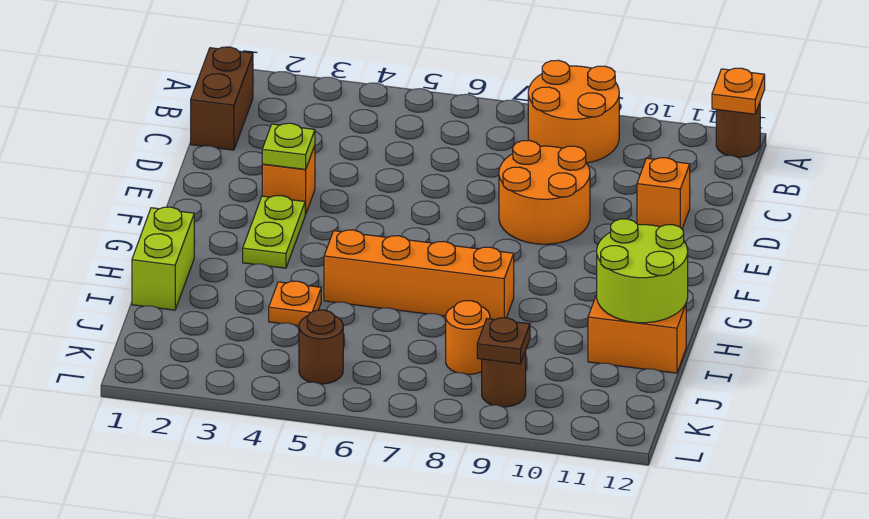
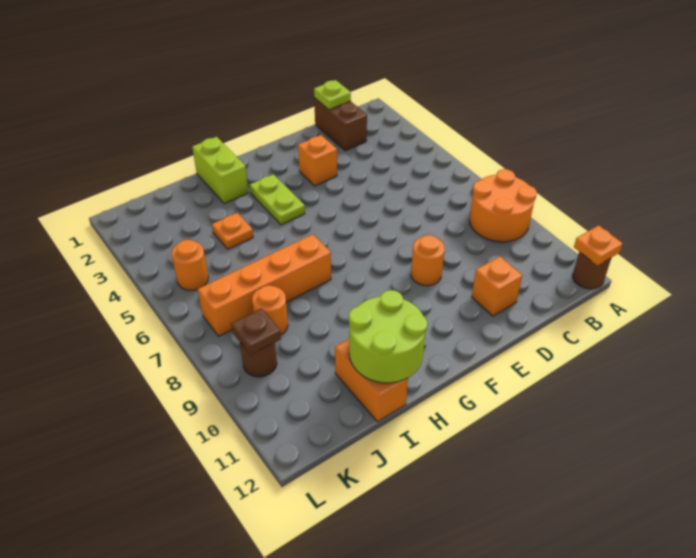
brown brick B1:C1 level 1 -> brown brick C1:C2 level 1
orange round brick D8:E9 level 1 -> orange round brick E9 level 1
lime plate E3 level 2 -> lime plate C1 level 2
lime plate F3:G3 level 1 -> lime plate G3:G4 level 1
lime brick H1:I1 level 1 -> lime brick H1:H2 level 1
orange brick H5:H8 level 1 -> orange brick H7:K7 level 1
brown round brick K5 level 1 -> orange round brick K5 level 1

